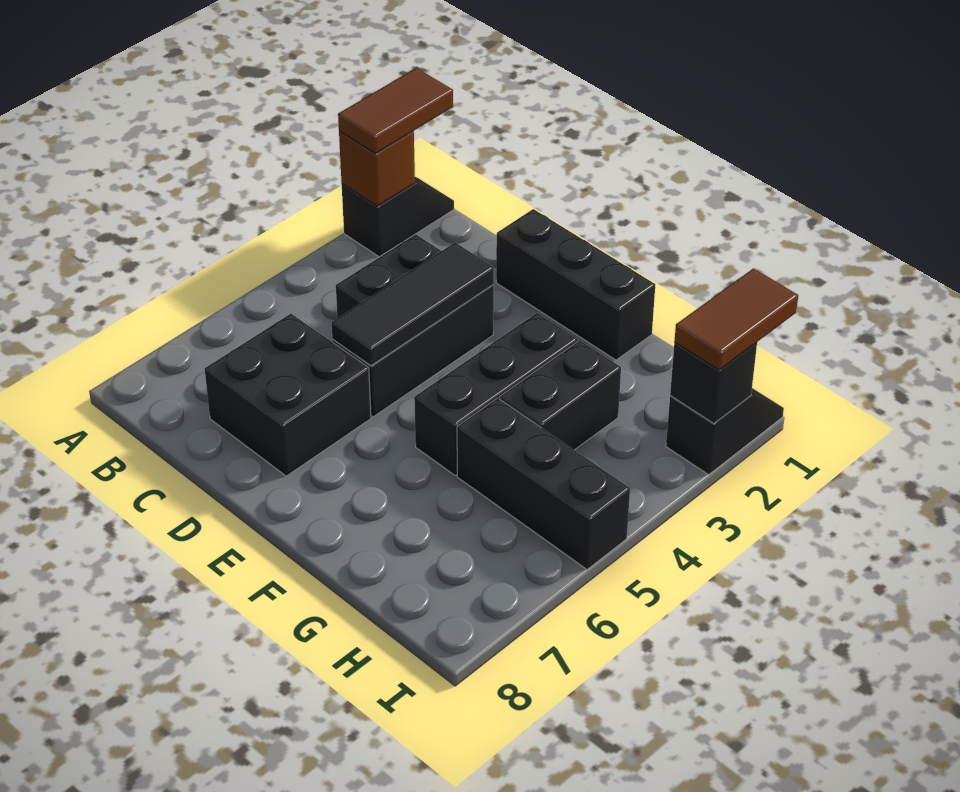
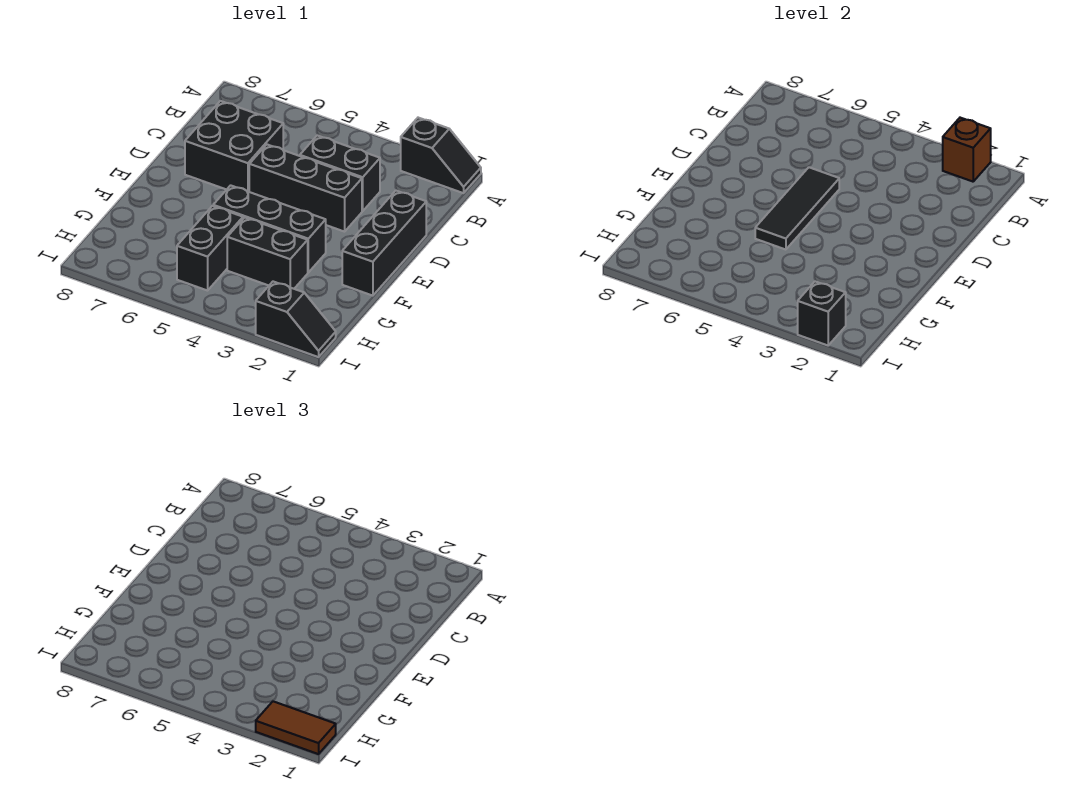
brown tile A1:A2 level 3 -> none
black tile D3:D5 level 2 -> black tile D5:F5 level 2
black brick G5:I5 level 1 -> black brick G5:H5 level 1

